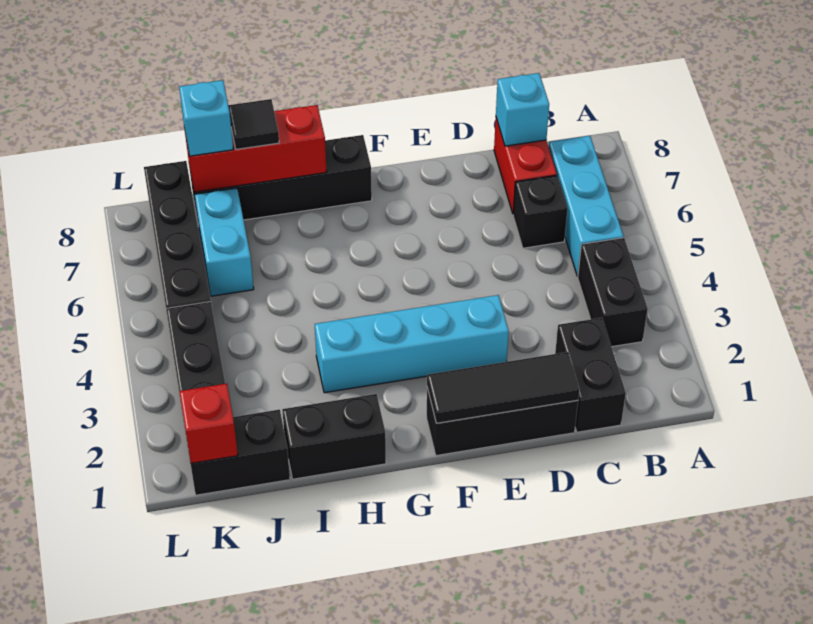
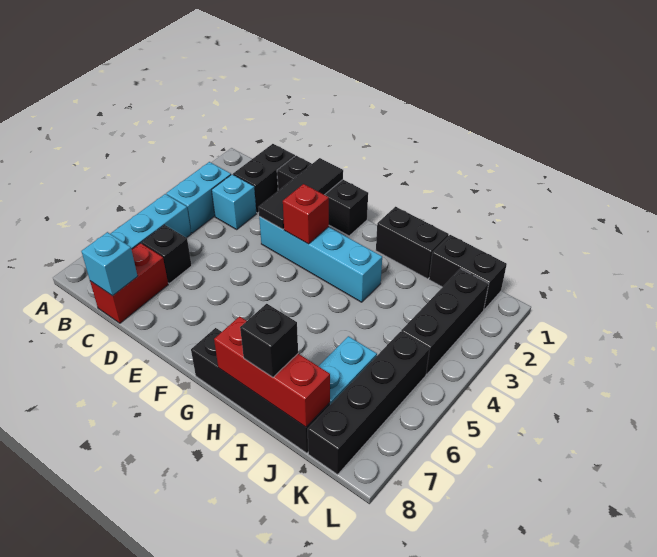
black brick B3:B4 level 1 -> cyan brick B3:B4 level 1
black tile D1:F1 level 2 -> black tile E1:E3 level 2
black tile I8 level 3 -> black brick I8 level 3
cyan brick J8 level 3 -> cyan brick C3 level 1
red brick K1 level 2 -> red brick F3 level 2

